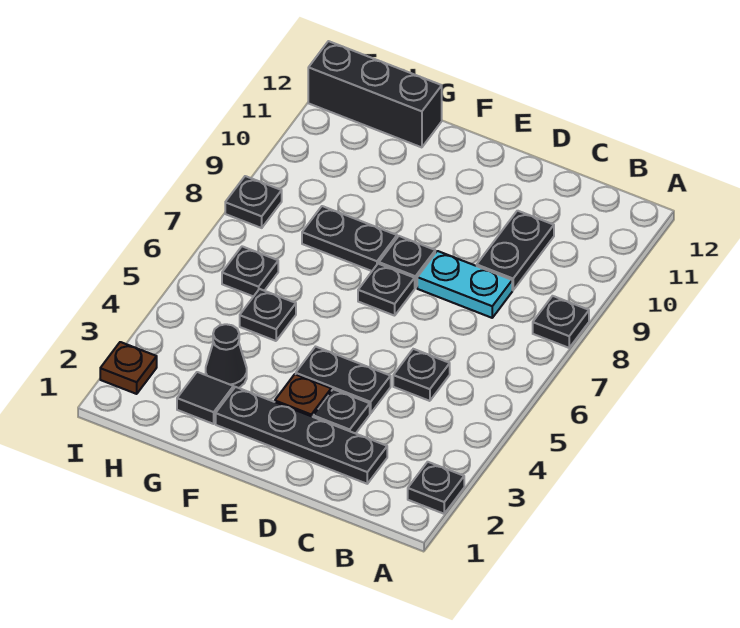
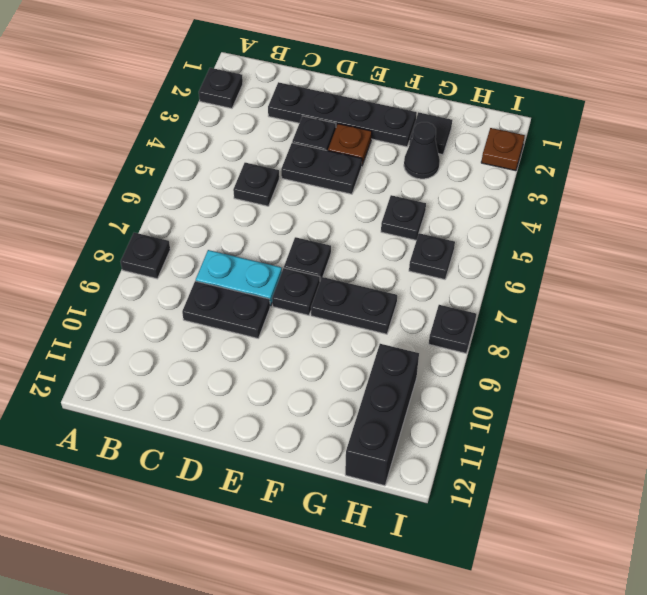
black plate C9:C10 level 1 -> black plate C9:D9 level 1
black brick G12:I12 level 1 -> black brick H10:H12 level 1

